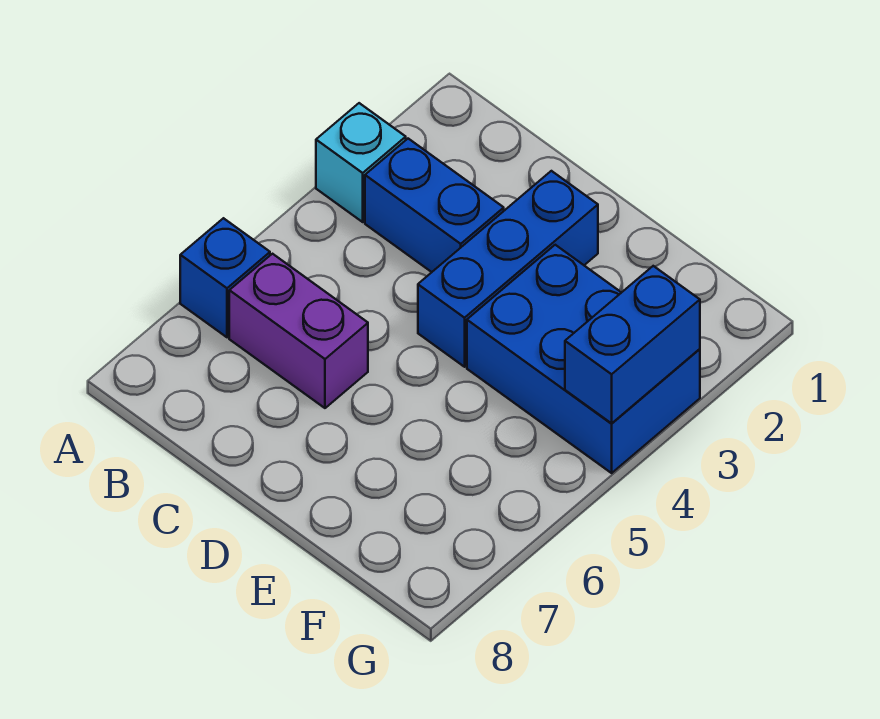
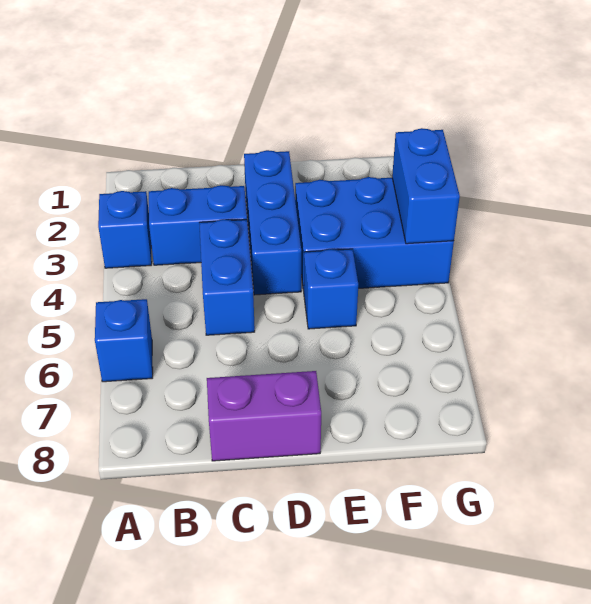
cyan brick A3 level 1 -> blue brick A3 level 1
purple brick B6:C6 level 1 -> purple brick C8:D8 level 1
none -> blue brick C4:C5 level 1
none -> blue brick E5 level 1

